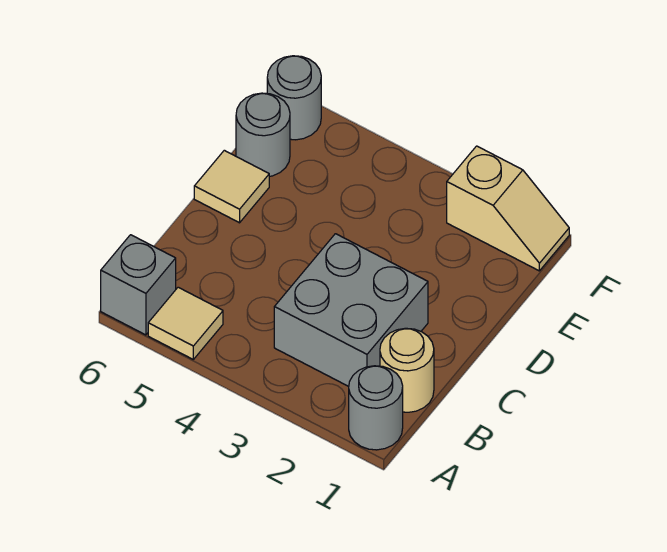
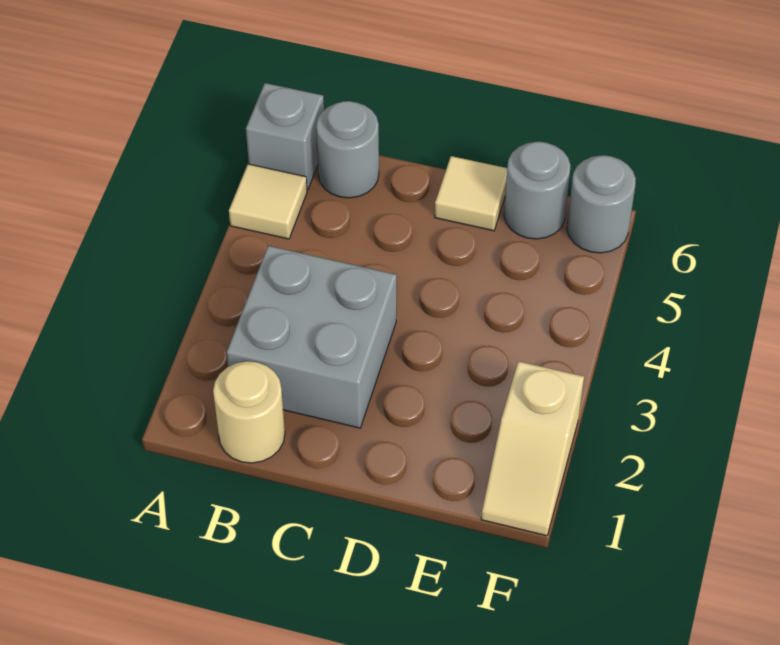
grey round brick A1 level 1 -> grey round brick B6 level 1

